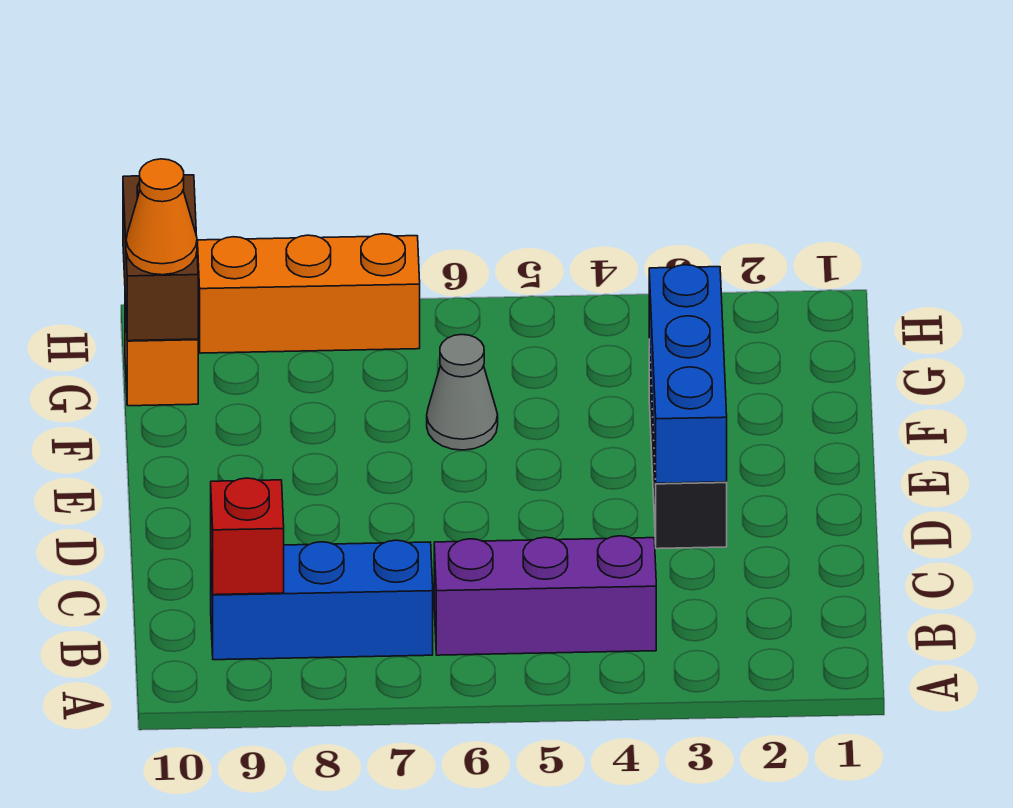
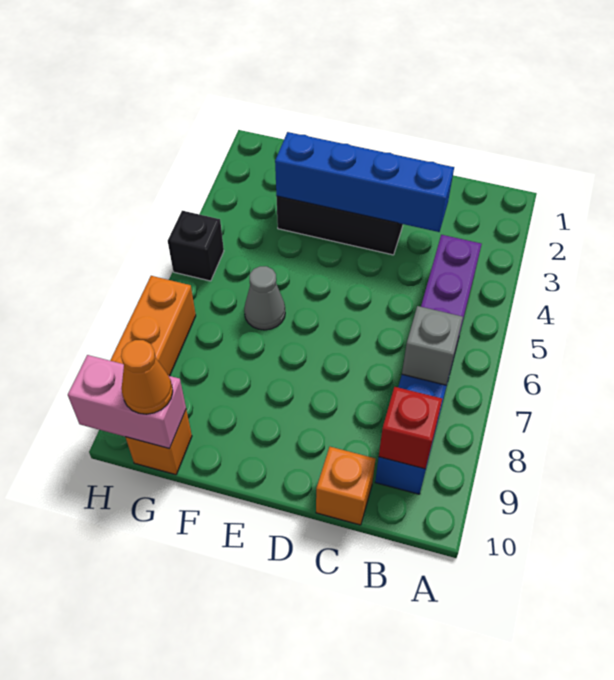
none -> grey brick B7 level 2
none -> orange brick C10 level 1
blue brick D3:F3 level 2 -> blue brick C3:F3 level 2
brown brick G10:H10 level 2 -> pink brick G10:H10 level 2
none -> black brick H5 level 1

